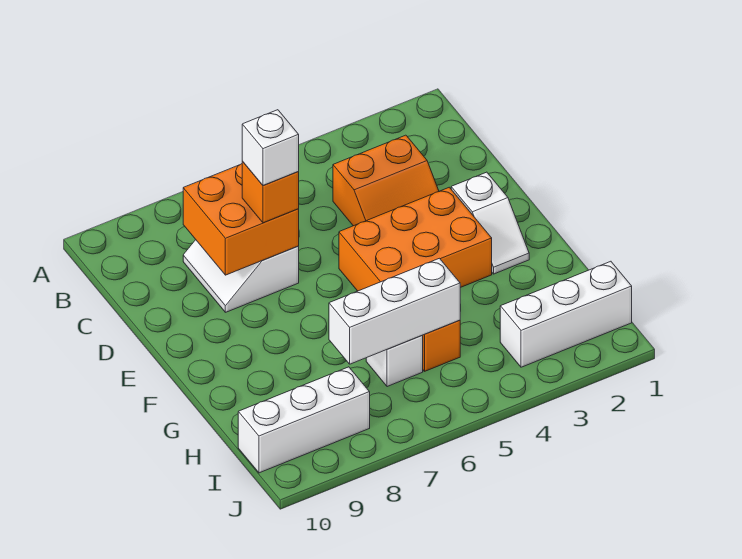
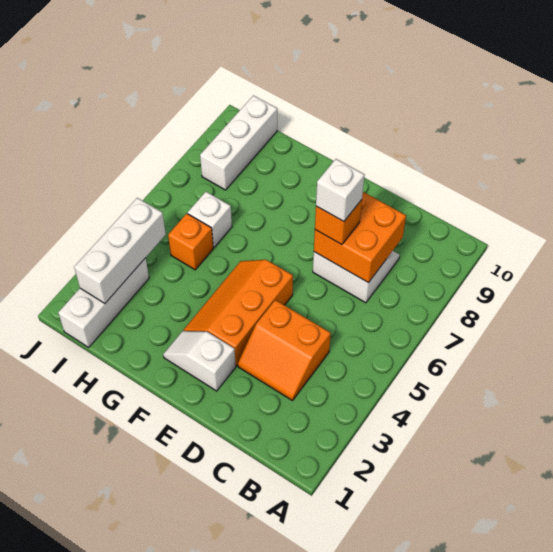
orange slope C3:D4 level 1 top C -> orange slope C3:D4 level 1 top 4
orange brick E3:F5 level 1 -> orange slope E3:F5 level 1 top E
white brick H5:H7 level 2 -> white brick I2:I4 level 2

